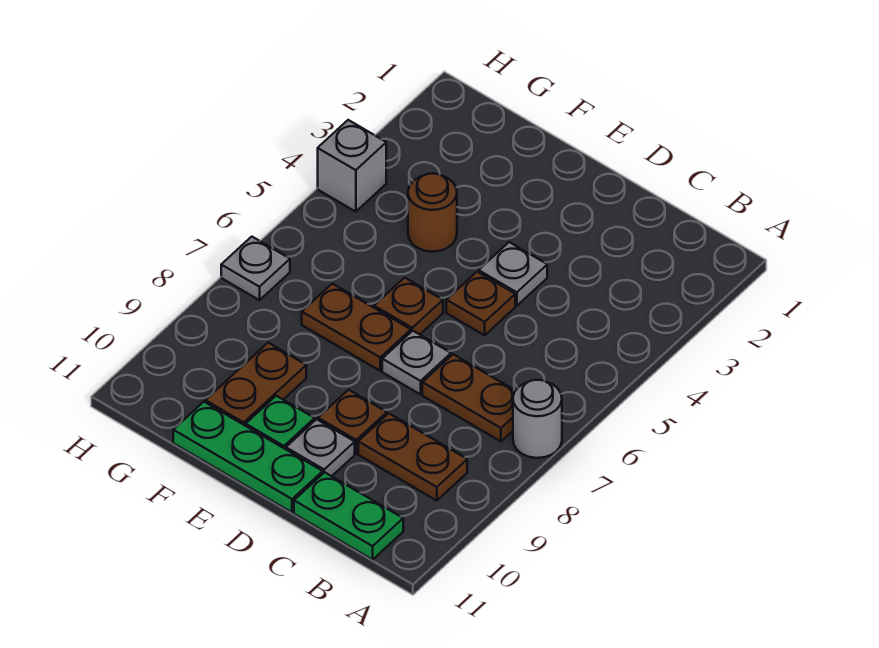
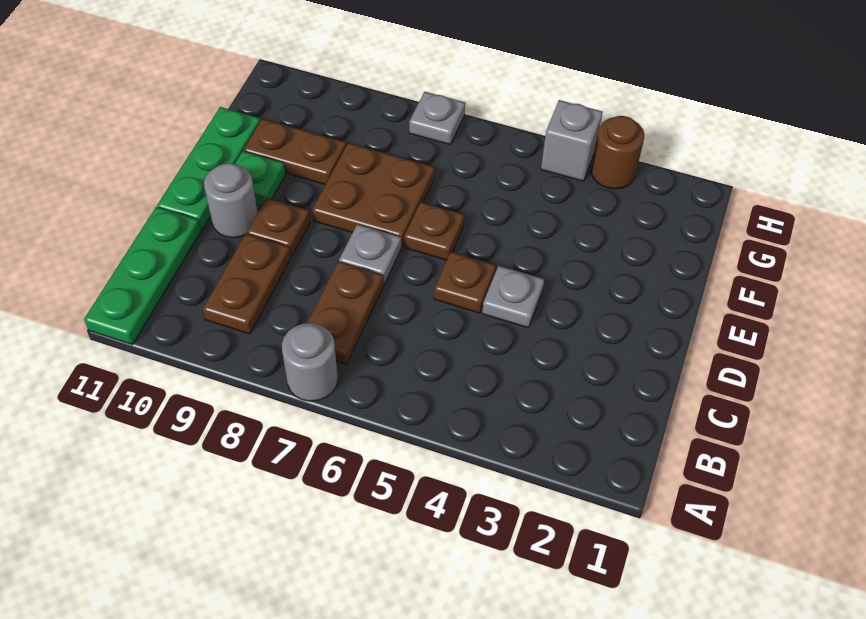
green plate B11:C11 level 1 -> green plate A11:C11 level 1
grey plate D10 level 1 -> grey round brick D10 level 1
brown plate E7:F7 level 1 -> brown plate E7:F8 level 1
brown round brick F4 level 1 -> brown round brick H3 level 1

